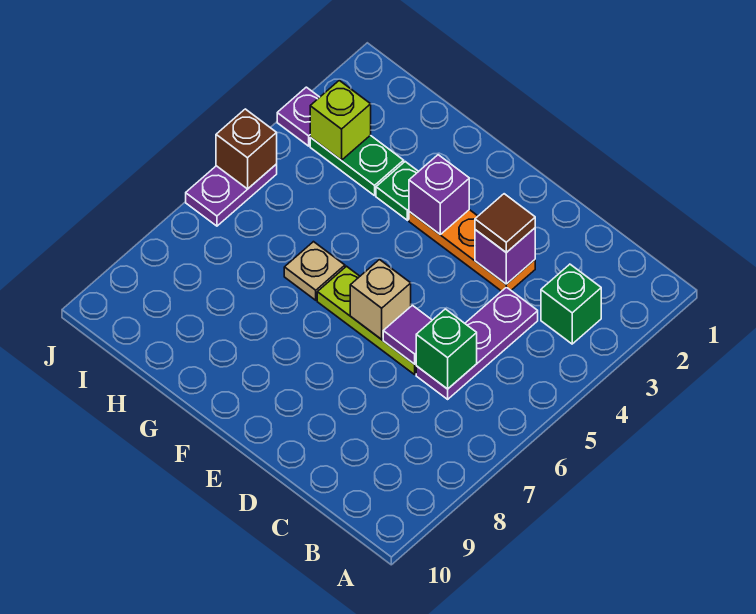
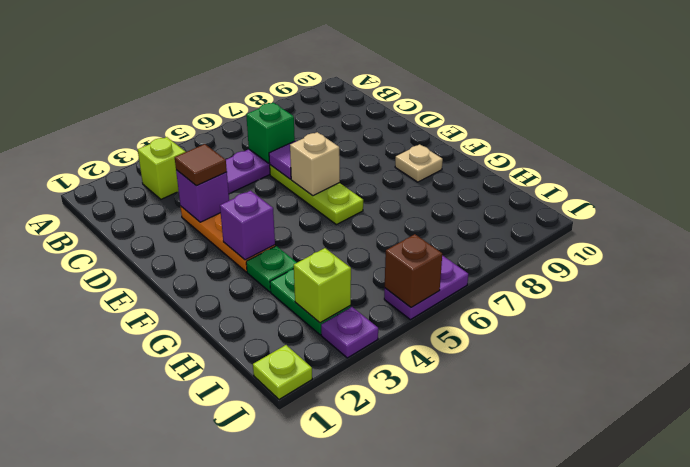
green brick B3 level 1 -> lime brick B3 level 1
tan plate G6 level 1 -> tan plate F9 level 1
none -> lime plate J1 level 1

